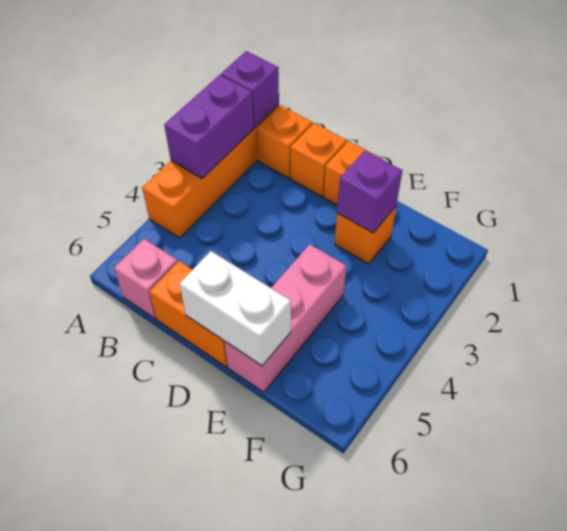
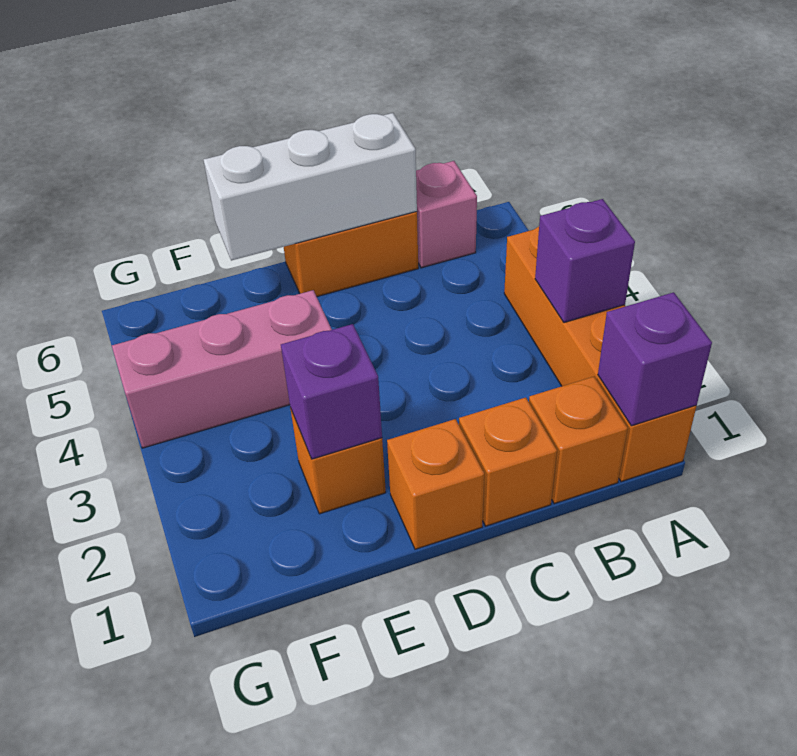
purple brick A2:A3 level 2 -> purple brick A3 level 2
white brick D6:E6 level 2 -> white brick C6:E6 level 2
pink brick E4:E6 level 1 -> pink brick E4:G4 level 1

